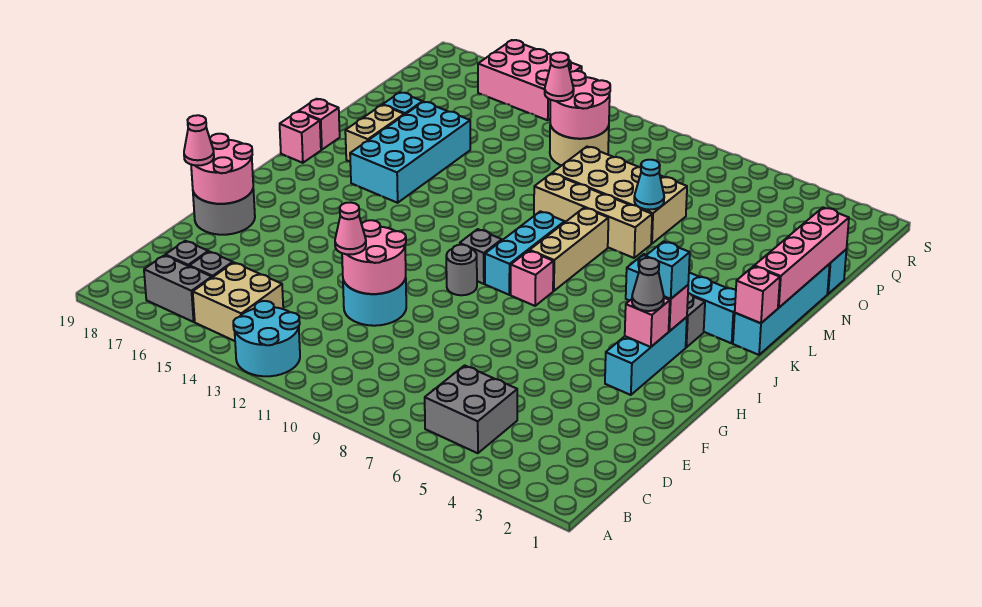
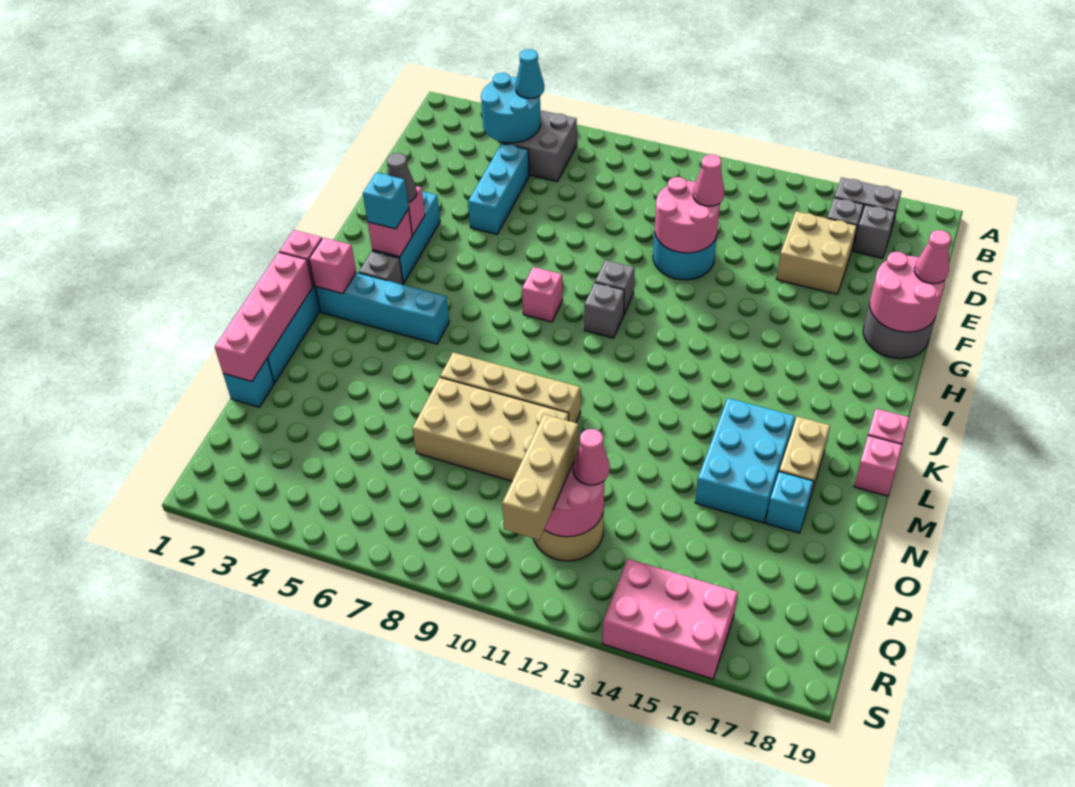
cyan round brick A12:B13 level 1 -> cyan round brick B4:C5 level 2
tan brick B14:C15 level 1 -> tan brick D15:E16 level 1
grey round brick H10 level 1 -> grey brick H10 level 1
cyan brick I9:K9 level 1 -> cyan brick D5:F5 level 1
tan brick J8:L8 level 1 -> tan brick P11:R11 level 3
none -> pink brick K2 level 2
cyan brick K15:N16 level 1 -> cyan brick L15:N16 level 1
cyan cone N7 level 2 -> cyan cone B5 level 3

